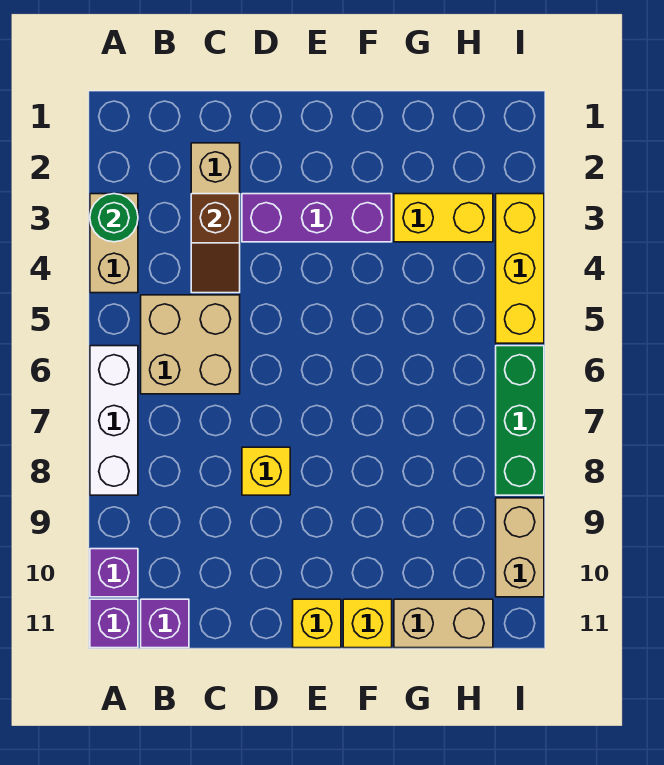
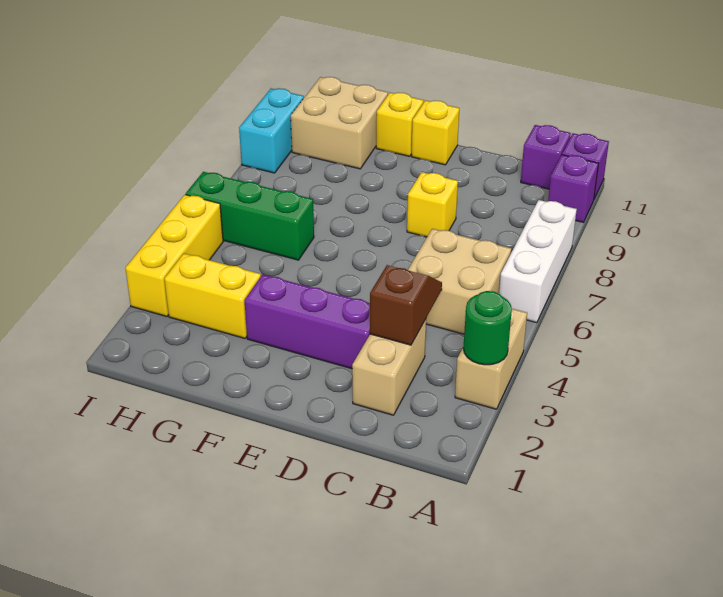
tan brick G11:H11 level 1 -> tan brick G10:H11 level 1
green brick I6:I8 level 1 -> green brick G6:I6 level 1
tan brick I9:I10 level 1 -> cyan brick I9:I10 level 1

